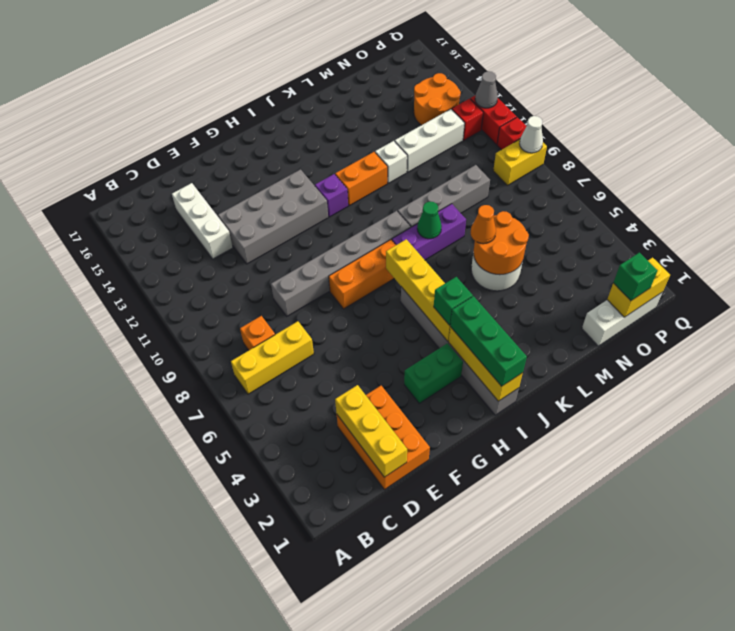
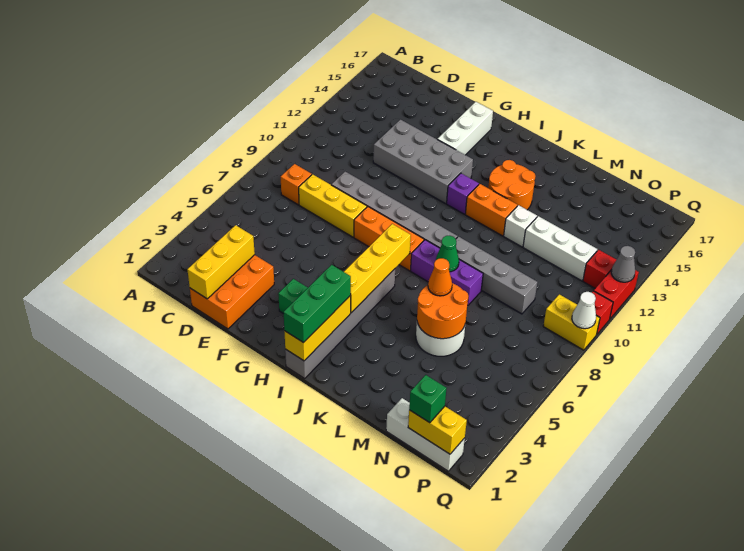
yellow brick B7:D7 level 1 -> yellow brick D8:F8 level 1
white brick D13:D15 level 1 -> white brick G14:G16 level 1
green brick I4 level 3 -> none
orange round brick O13:P14 level 1 -> orange round brick J13:K14 level 1

